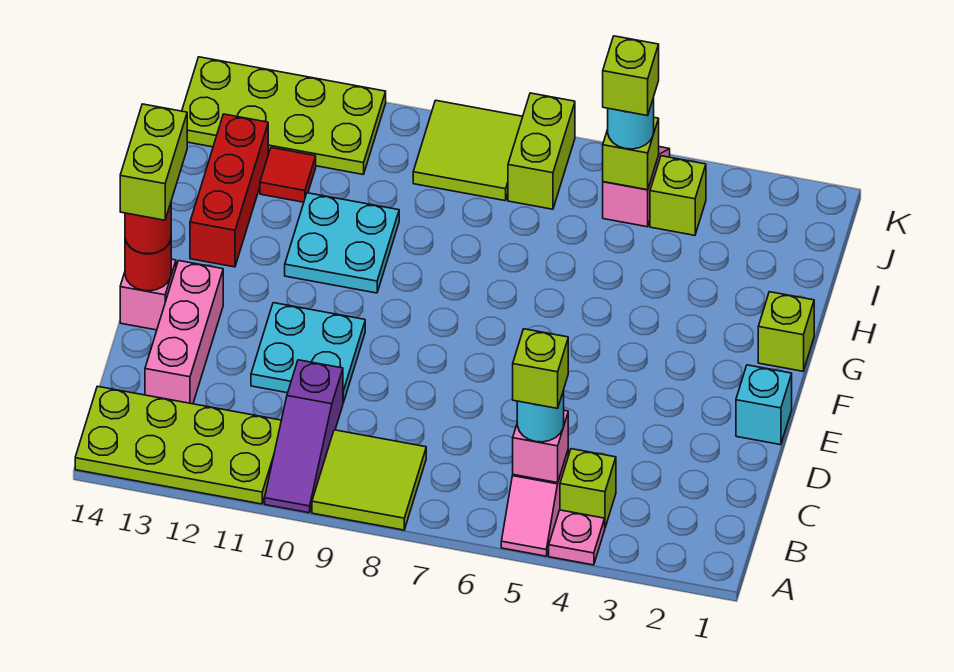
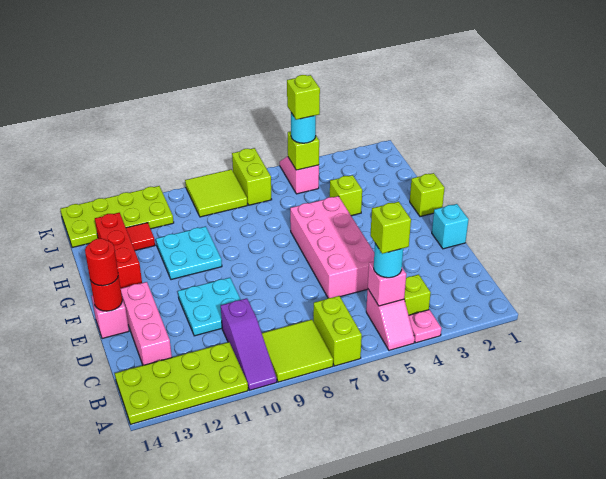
none -> pink brick D5:G6 level 1
lime brick E14:F14 level 4 -> lime brick A7:B7 level 1
lime brick J4 level 1 -> lime brick H4 level 1

